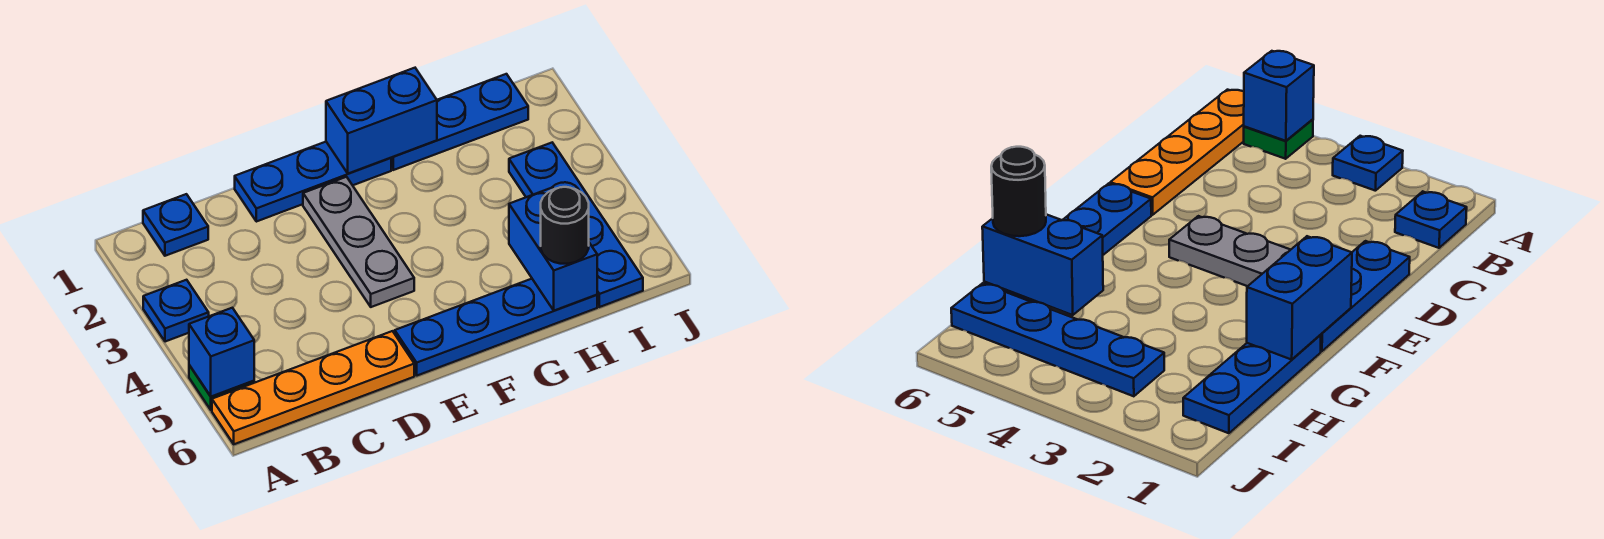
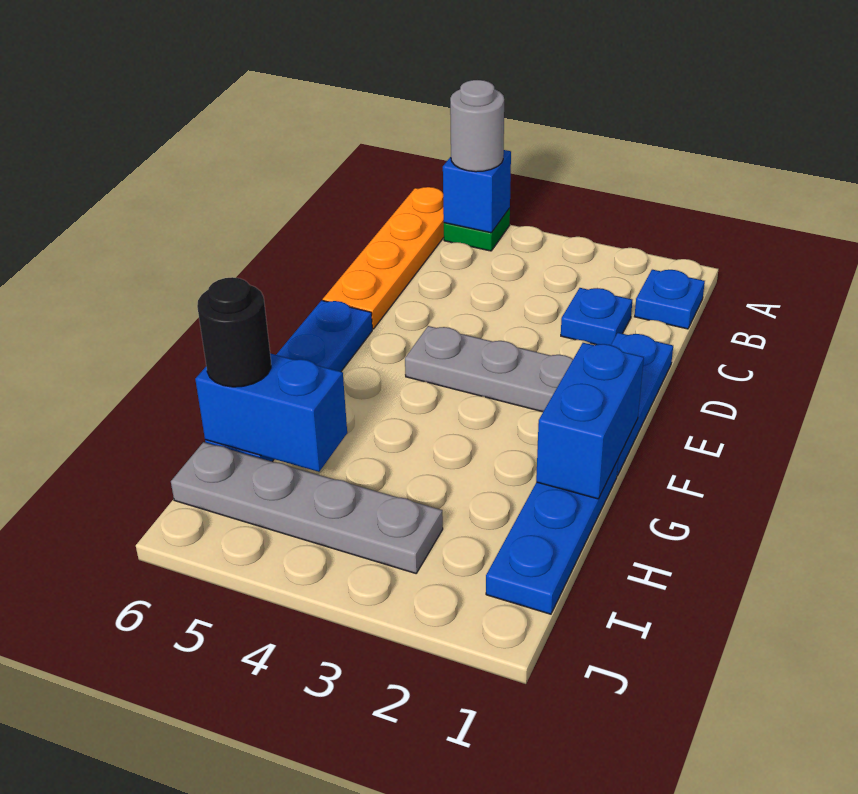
blue plate A3 level 1 -> blue plate C2 level 1
none -> grey round brick A5 level 3
blue plate I3:I6 level 1 -> grey plate I3:I6 level 1

